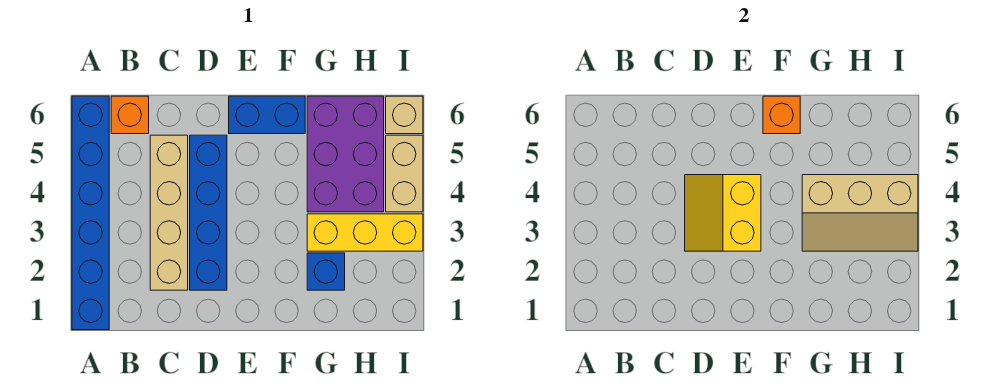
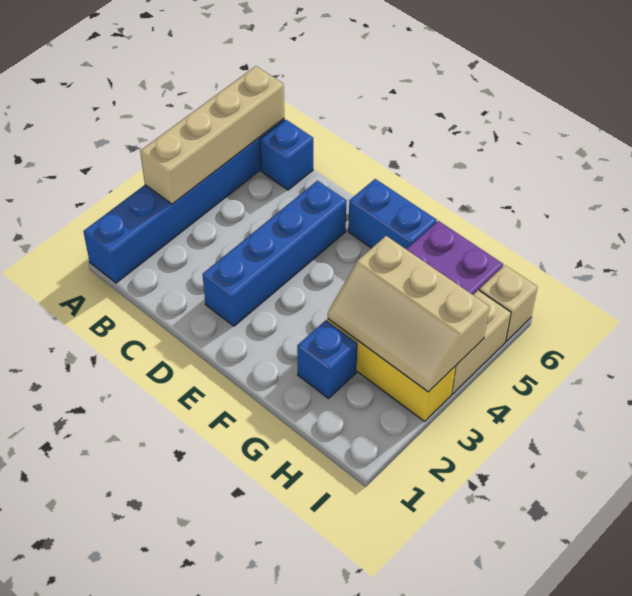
orange brick B6 level 1 -> blue brick B6 level 1
tan brick C2:C5 level 1 -> tan brick A3:A6 level 2
yellow slope D3:E4 level 2 top E -> none
orange brick F6 level 2 -> none

